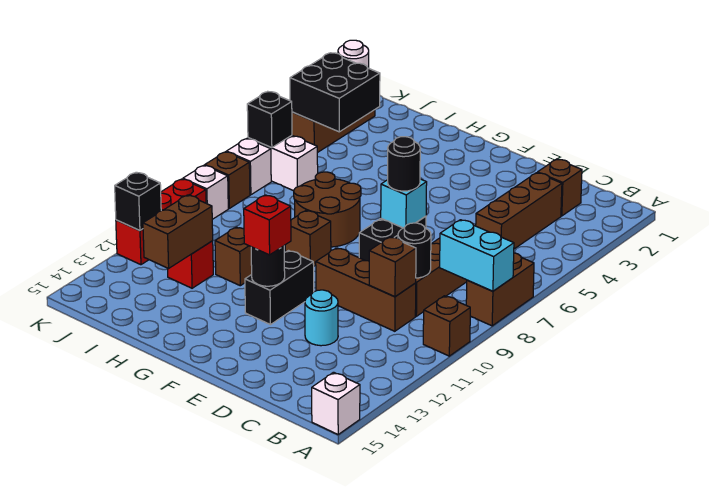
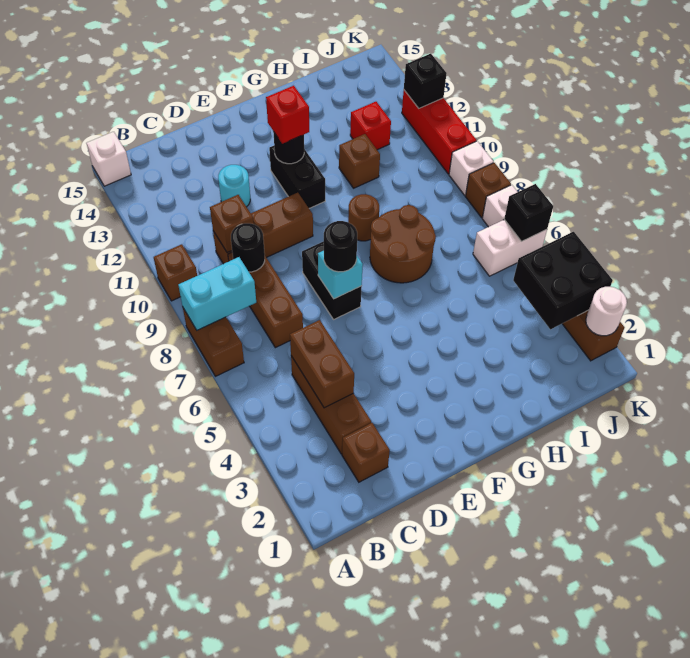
brown brick G9 level 1 -> brown round brick G9 level 1
brown brick I12:I13 level 2 -> brown brick C4:C5 level 2

